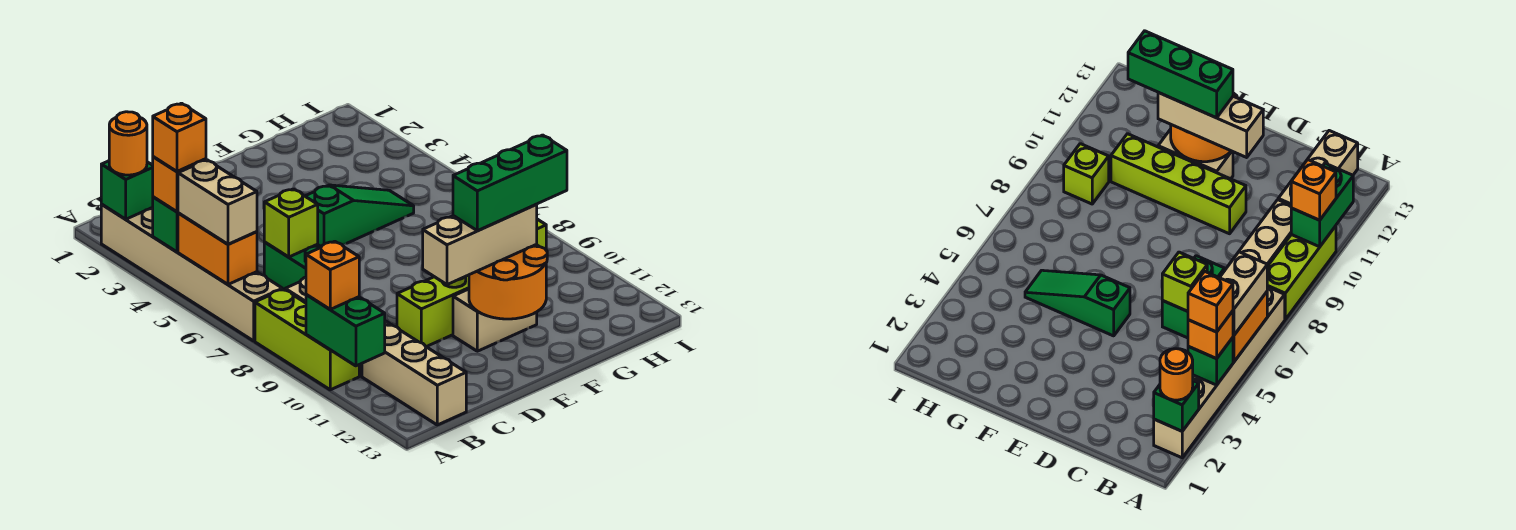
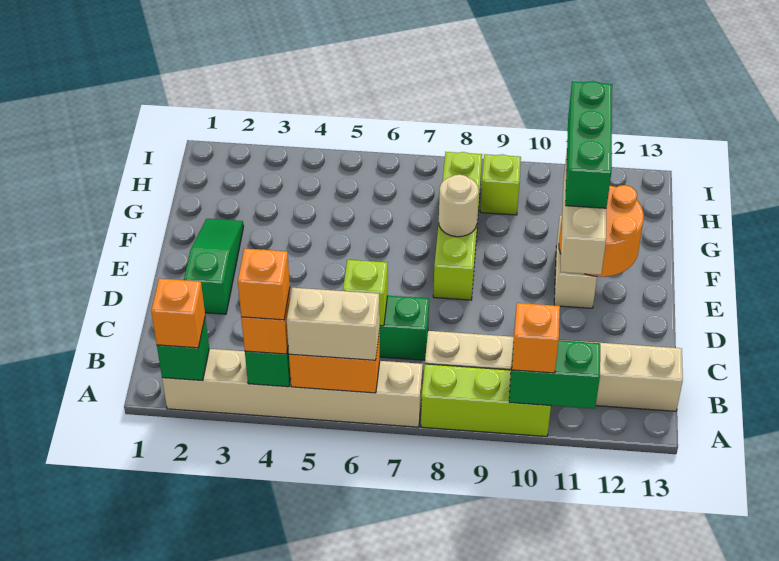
orange round brick A2 level 3 -> orange brick A2 level 3
lime brick D10:G10 level 1 -> lime brick E8:H8 level 1
green slope E5:G5 level 1 top E -> green slope D2:F2 level 1 top D
none -> tan round brick F8 level 2

